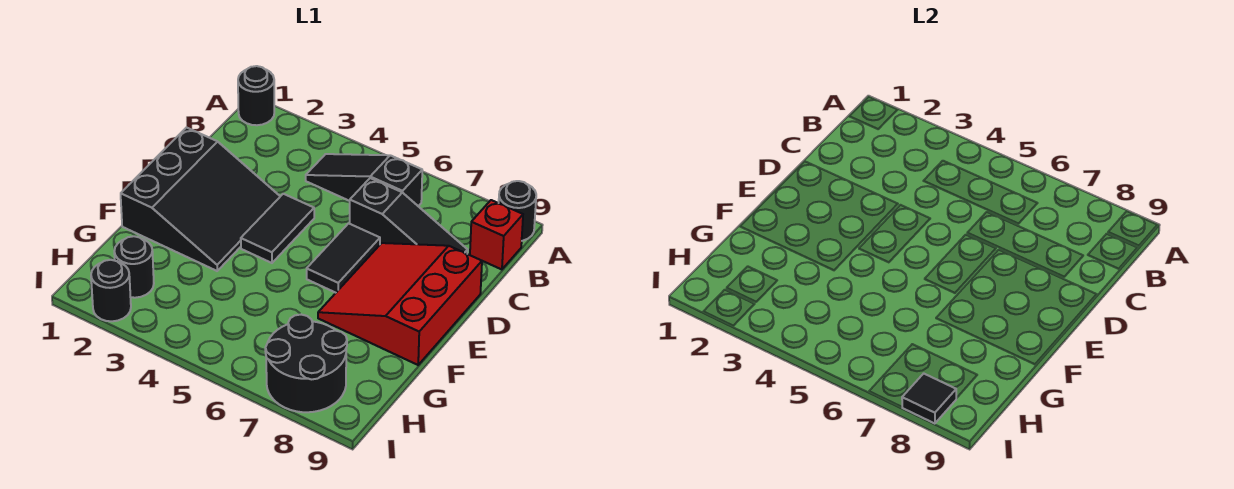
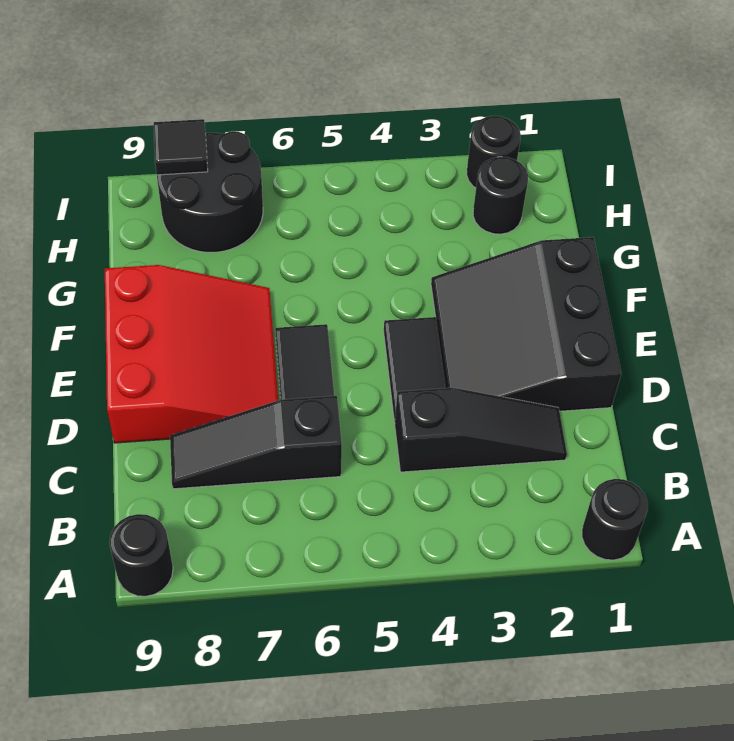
black slope B4:B6 level 1 top 6 -> black slope C2:C4 level 1 top 4
red brick B9 level 1 -> none

